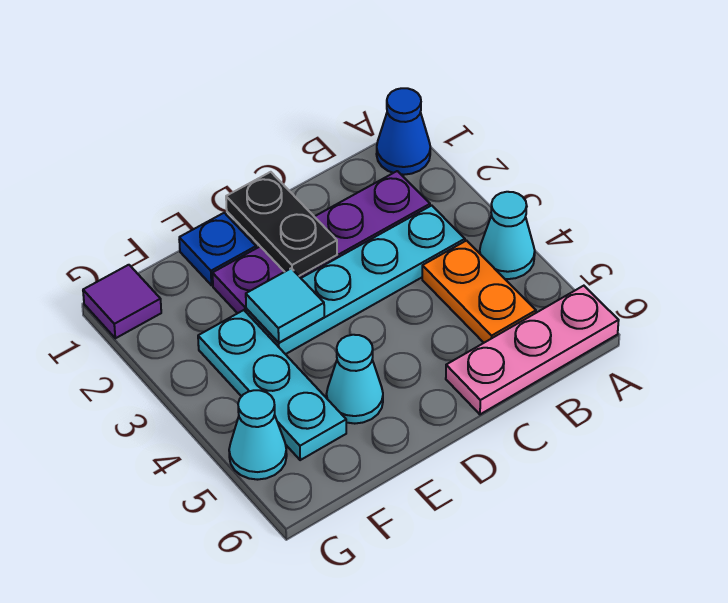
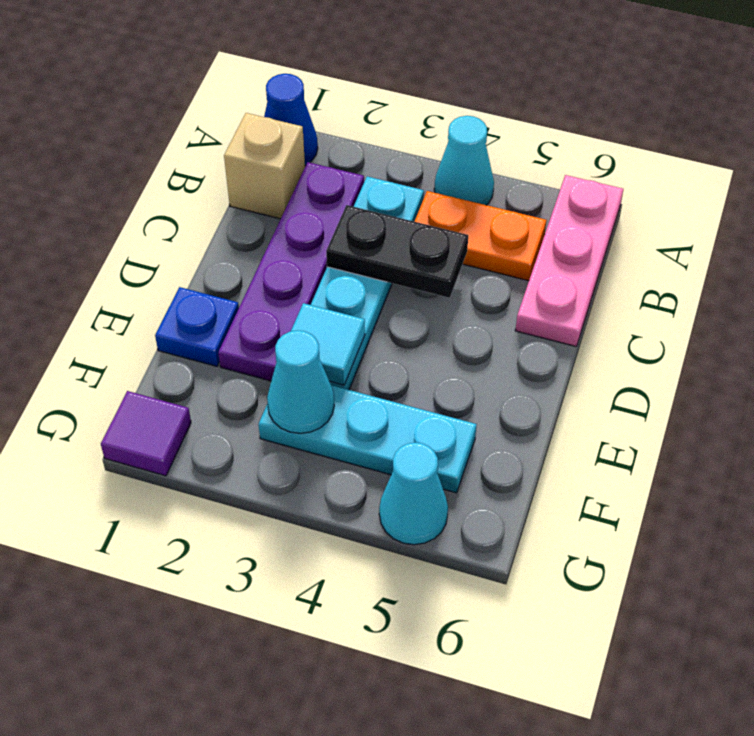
none -> tan brick B1 level 1
black plate D1:D2 level 2 -> black plate C3:C4 level 2
cyan cone E5 level 1 -> cyan cone F3 level 2

